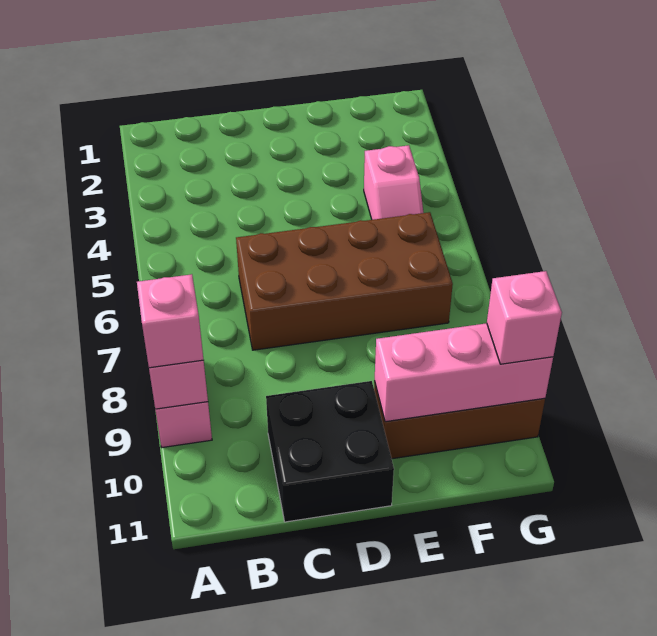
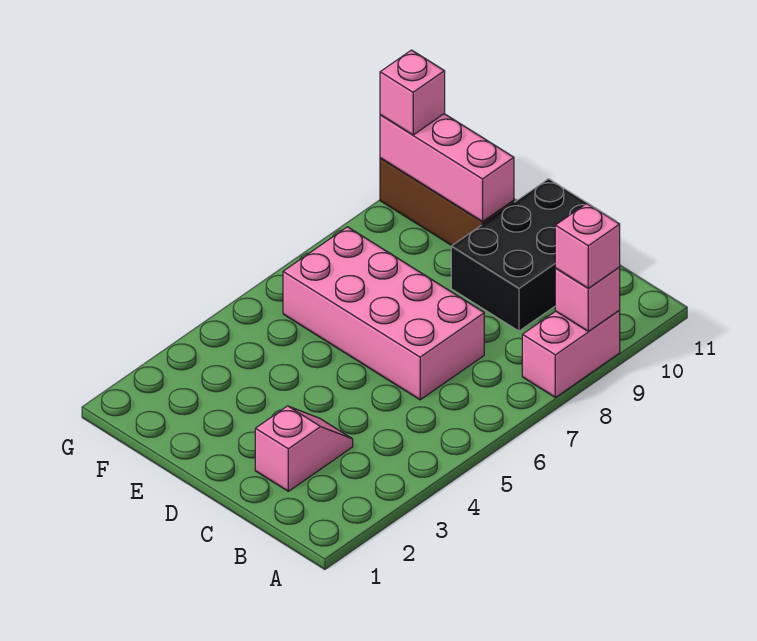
brown brick C6:F7 level 1 -> pink brick C6:F7 level 1
black brick C10:D11 level 1 -> black brick C9:D11 level 1
pink slope F4:F5 level 1 top 4 -> pink slope C2:C3 level 1 top 2

